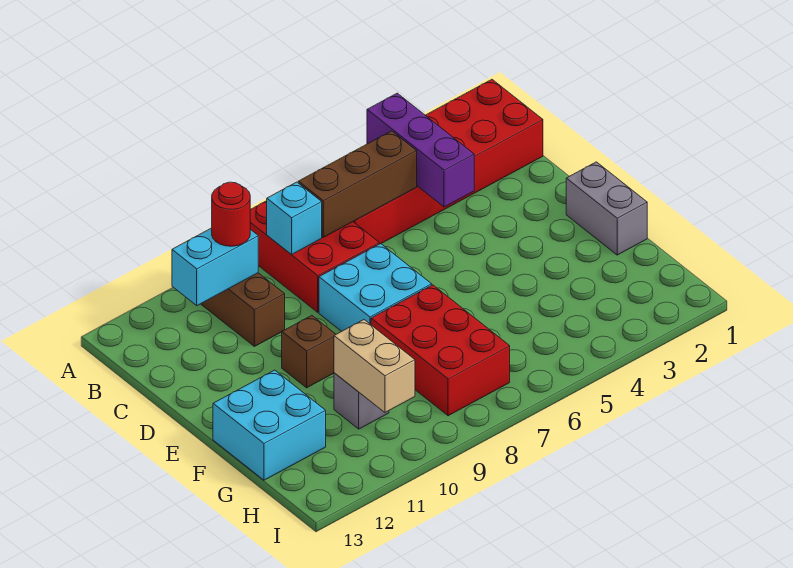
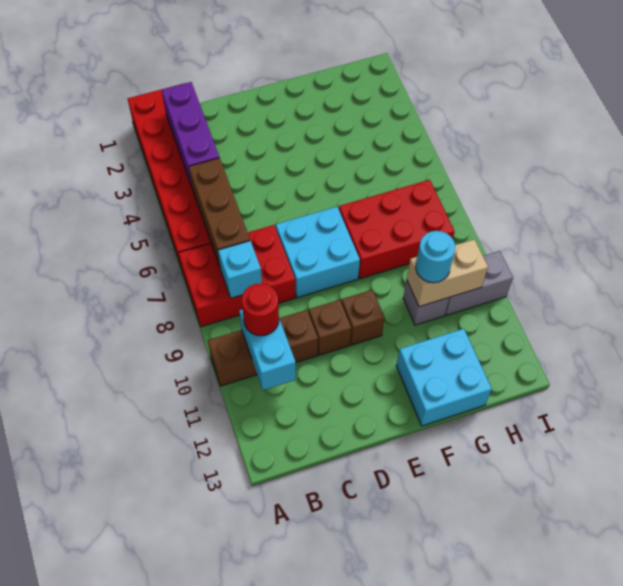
purple brick A4:C4 level 2 -> purple brick B2:B4 level 2
none -> brown brick D10 level 1
grey brick E1:F1 level 1 -> grey brick H10:I10 level 1
none -> cyan round brick G10 level 3

